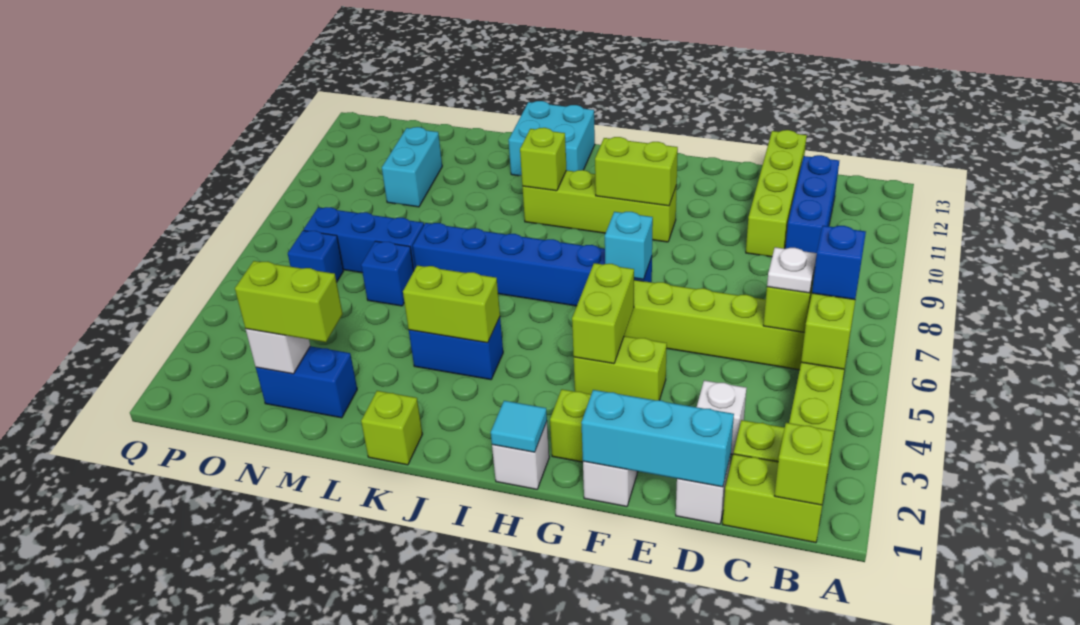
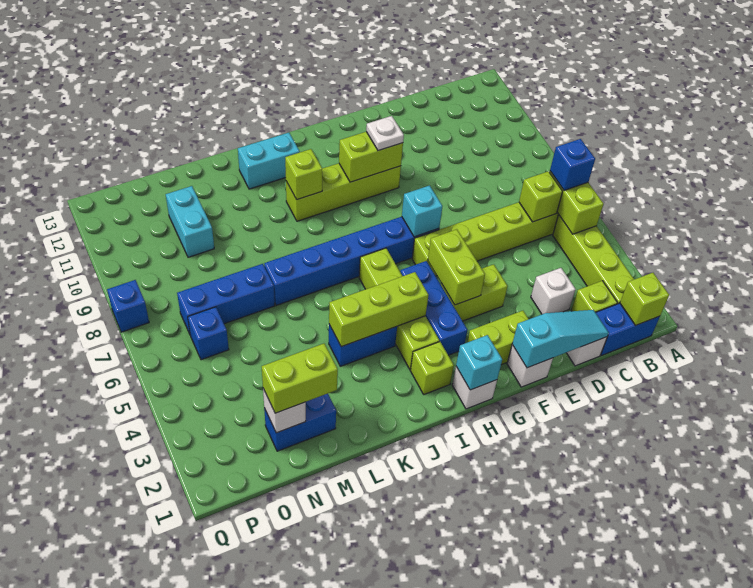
lime brick B1:C1 level 1 -> blue brick B1:C1 level 1
white plate C6 level 3 -> white plate G10 level 3
blue brick C10:C12 level 1 -> blue brick H3:H5 level 1
cyan brick D1:F1 level 2 -> cyan slope D1:F1 level 2 top F
lime brick D10:D13 level 1 -> lime brick I3:I6 level 1
cyan tile H1 level 2 -> cyan brick H1 level 2
lime brick J4:K4 level 2 -> lime brick I4:K4 level 2
cyan brick J12:K13 level 1 -> cyan brick J12:K12 level 1
lime brick K1 level 1 -> lime brick I2 level 1
blue brick M6 level 1 -> blue brick Q8 level 1

